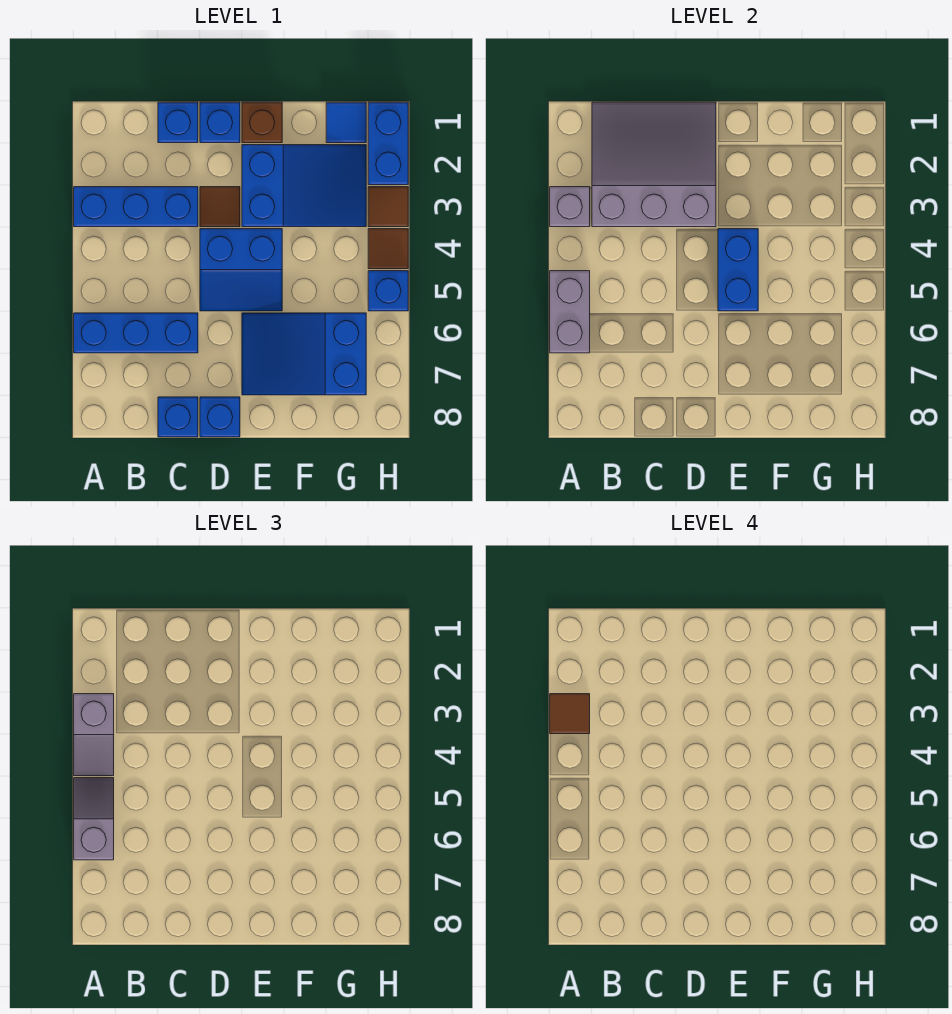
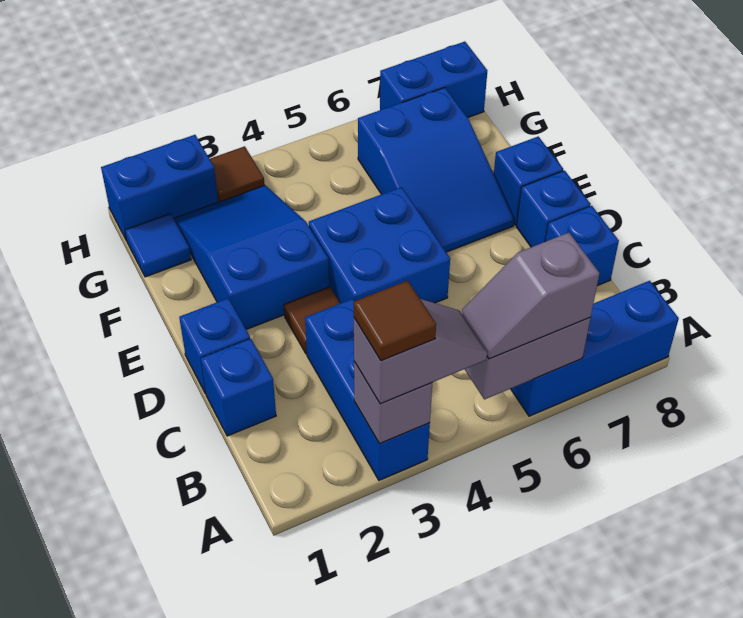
blue brick A6:C6 level 1 -> blue brick A6:A8 level 1
grey slope B1:D3 level 2 top 3 -> none
blue slope D4:E5 level 1 top 4 -> blue brick D4:E5 level 1
brown brick E1 level 1 -> none
blue brick E4:E5 level 2 -> blue brick H7:H8 level 1
brown tile H4 level 1 -> none
blue brick H5 level 1 -> blue brick E8 level 1

